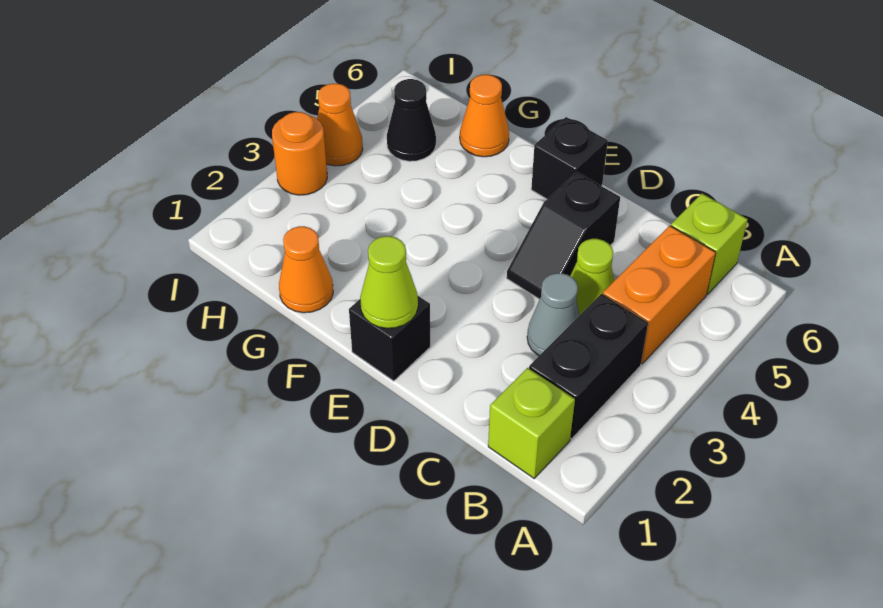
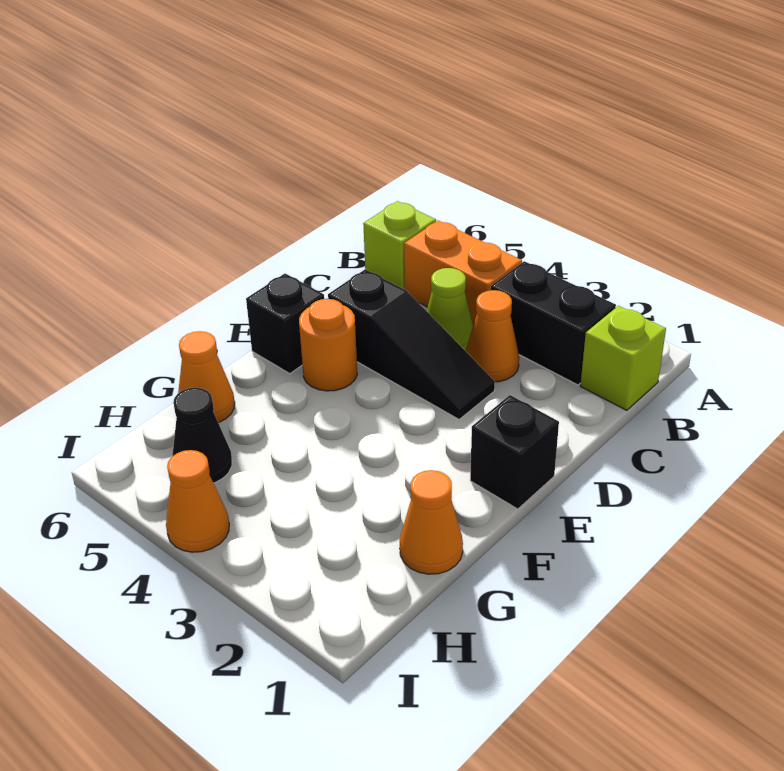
grey cone C3 level 1 -> orange cone C3 level 1
black slope D4:D5 level 1 top 5 -> black slope D3:D5 level 1 top 5
lime cone E1 level 2 -> none
orange round brick I3 level 1 -> orange round brick E5 level 1

